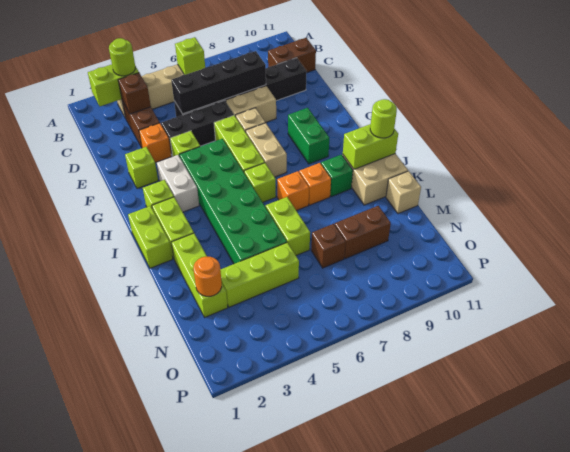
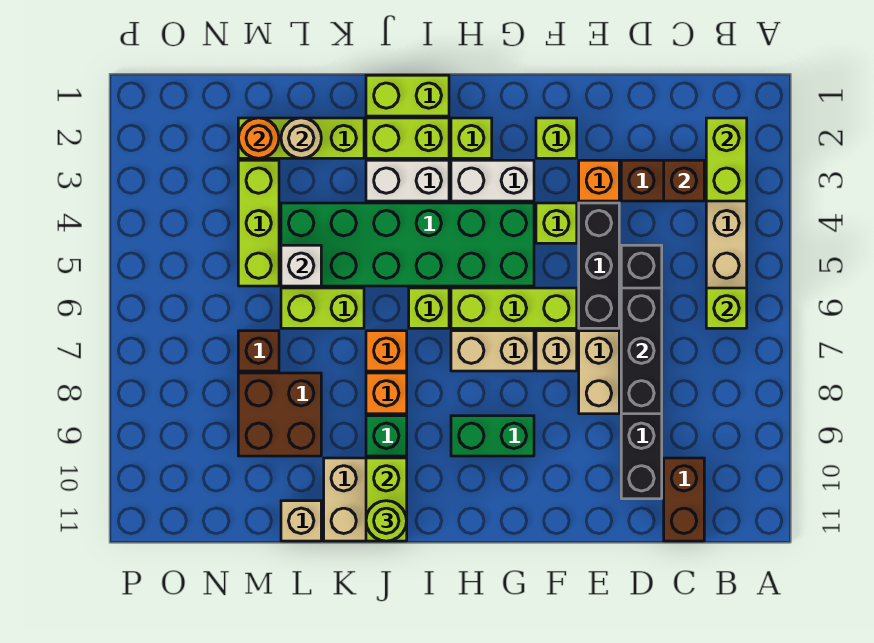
lime round brick B3 level 3 -> none
black brick D5:D8 level 2 -> black brick D6:D8 level 2
none -> white brick I3:J3 level 1
none -> tan round brick L2 level 2
none -> white brick L5 level 2
brown brick M8:M9 level 1 -> brown brick L8:M9 level 1

